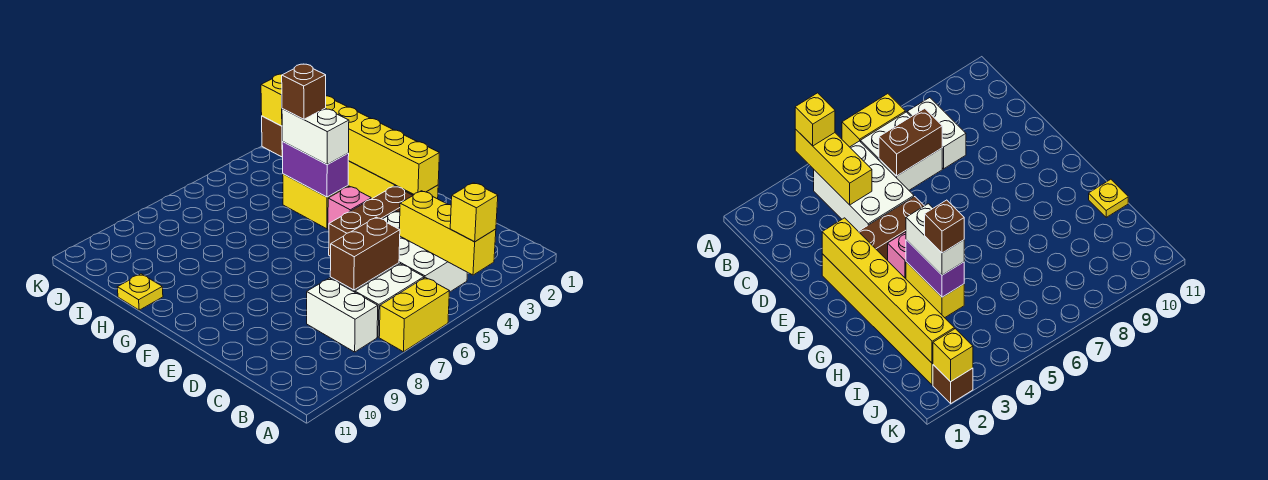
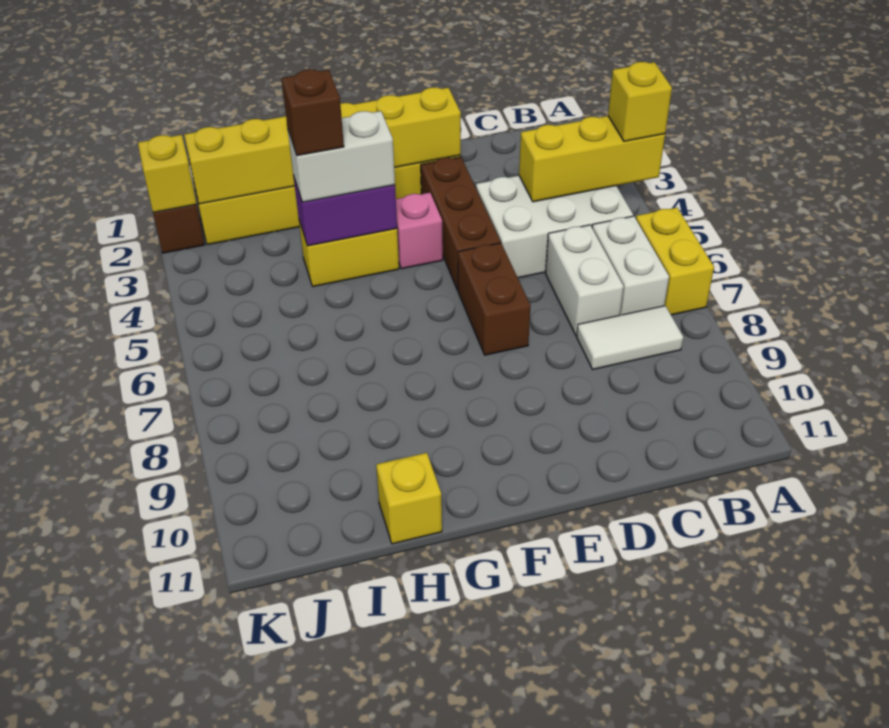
white brick B8:C8 level 1 -> white tile B8:C8 level 1
brown brick C6:C7 level 2 -> brown brick E6:E7 level 1
yellow plate H11 level 1 -> yellow brick H11 level 1

